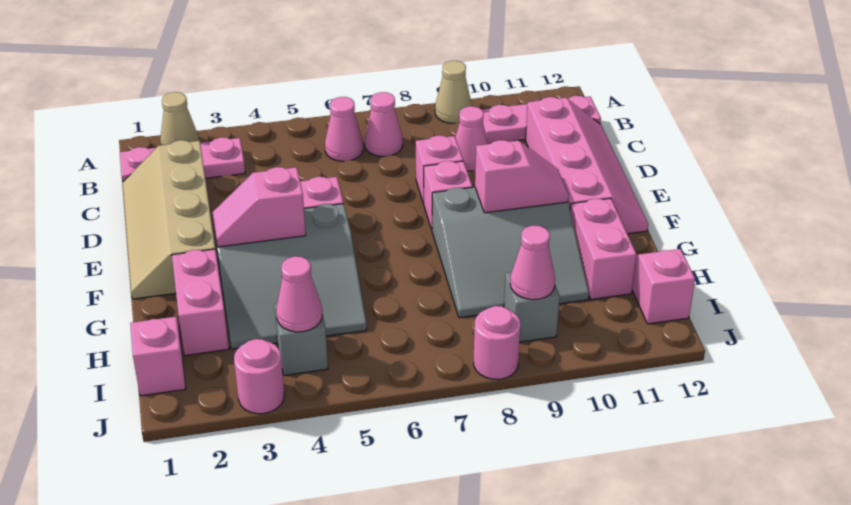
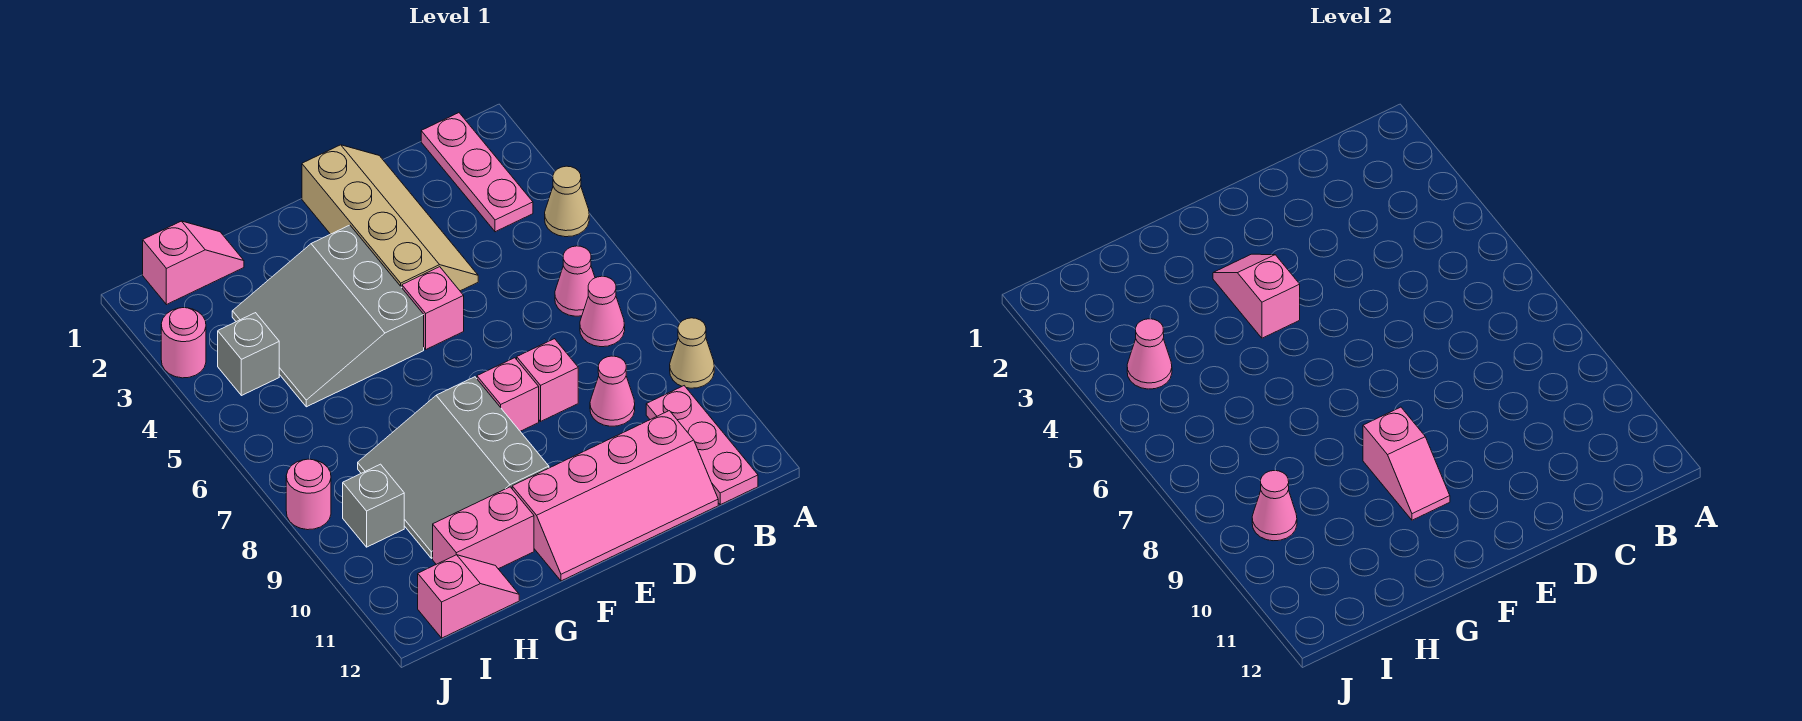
tan cone A2 level 1 -> tan cone A4 level 1
tan slope C1:F2 level 1 top 2 -> tan slope D1:E4 level 1 top E
pink brick G2:H2 level 1 -> none

